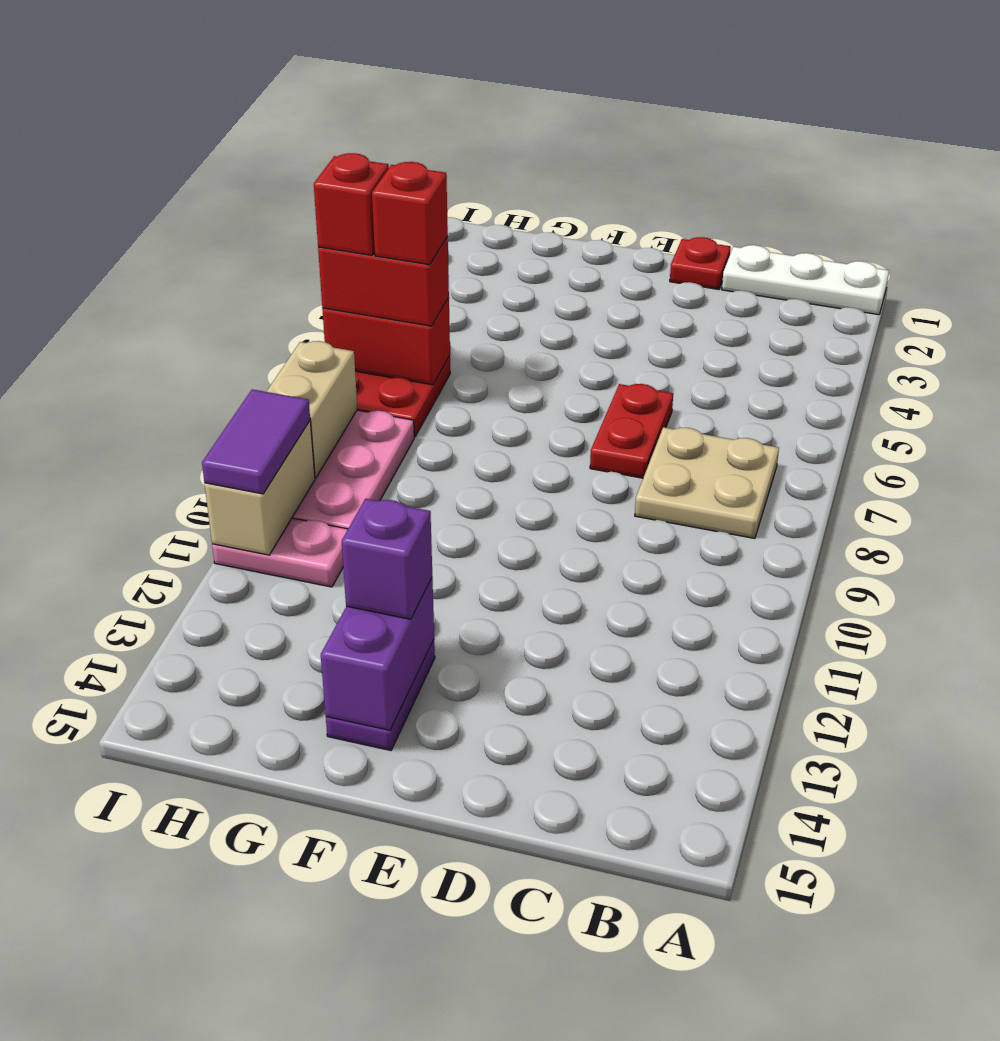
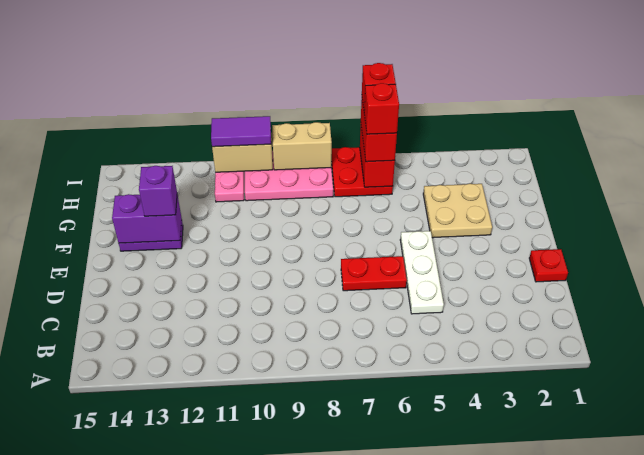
white plate A1:C1 level 1 -> white plate C5:E5 level 1
tan plate B7:C8 level 1 -> tan plate F3:G4 level 1

